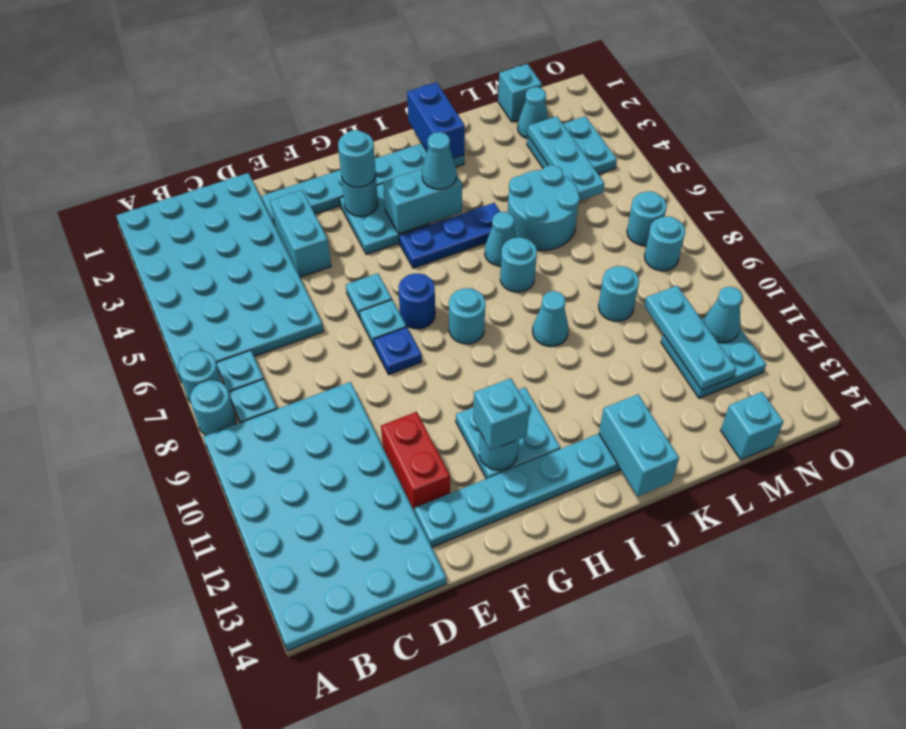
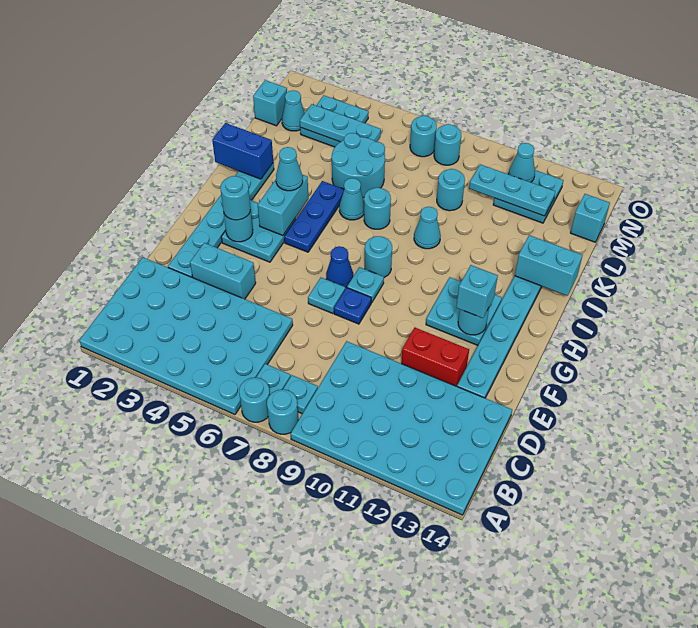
cyan plate F6 level 1 -> cyan plate G8 level 1
blue round brick G7 level 1 -> blue cone G7 level 1

